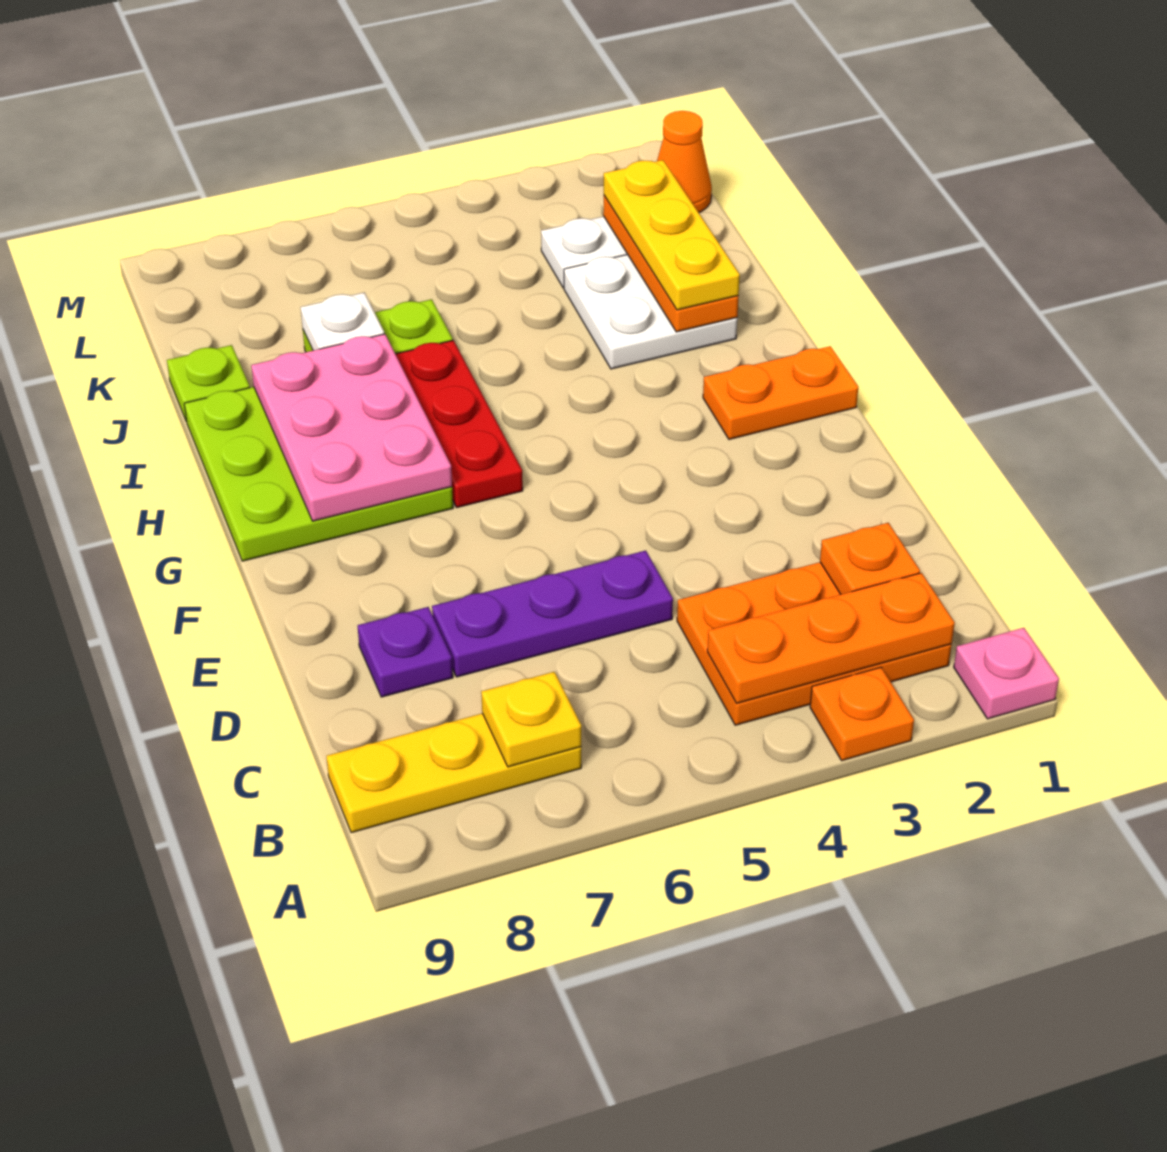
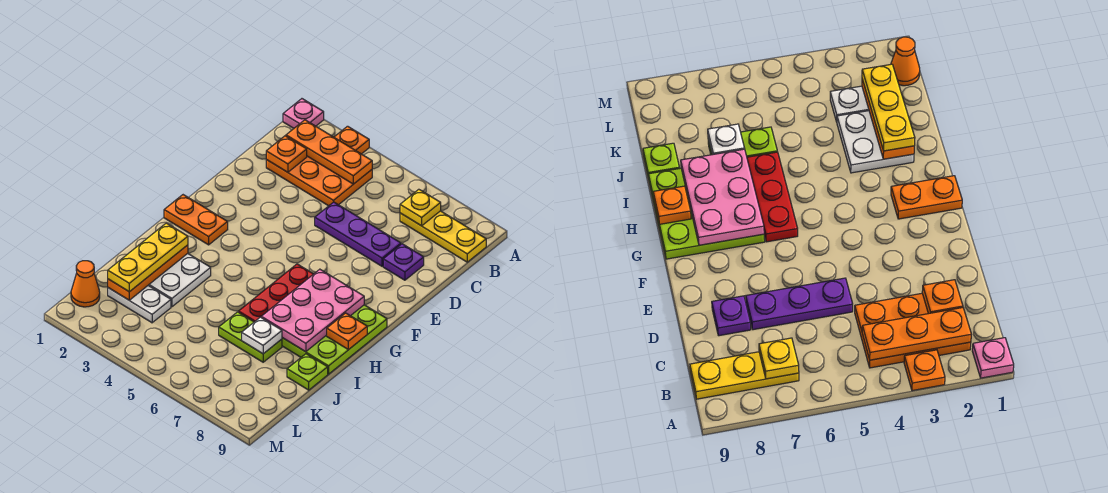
none -> orange plate H9 level 2

